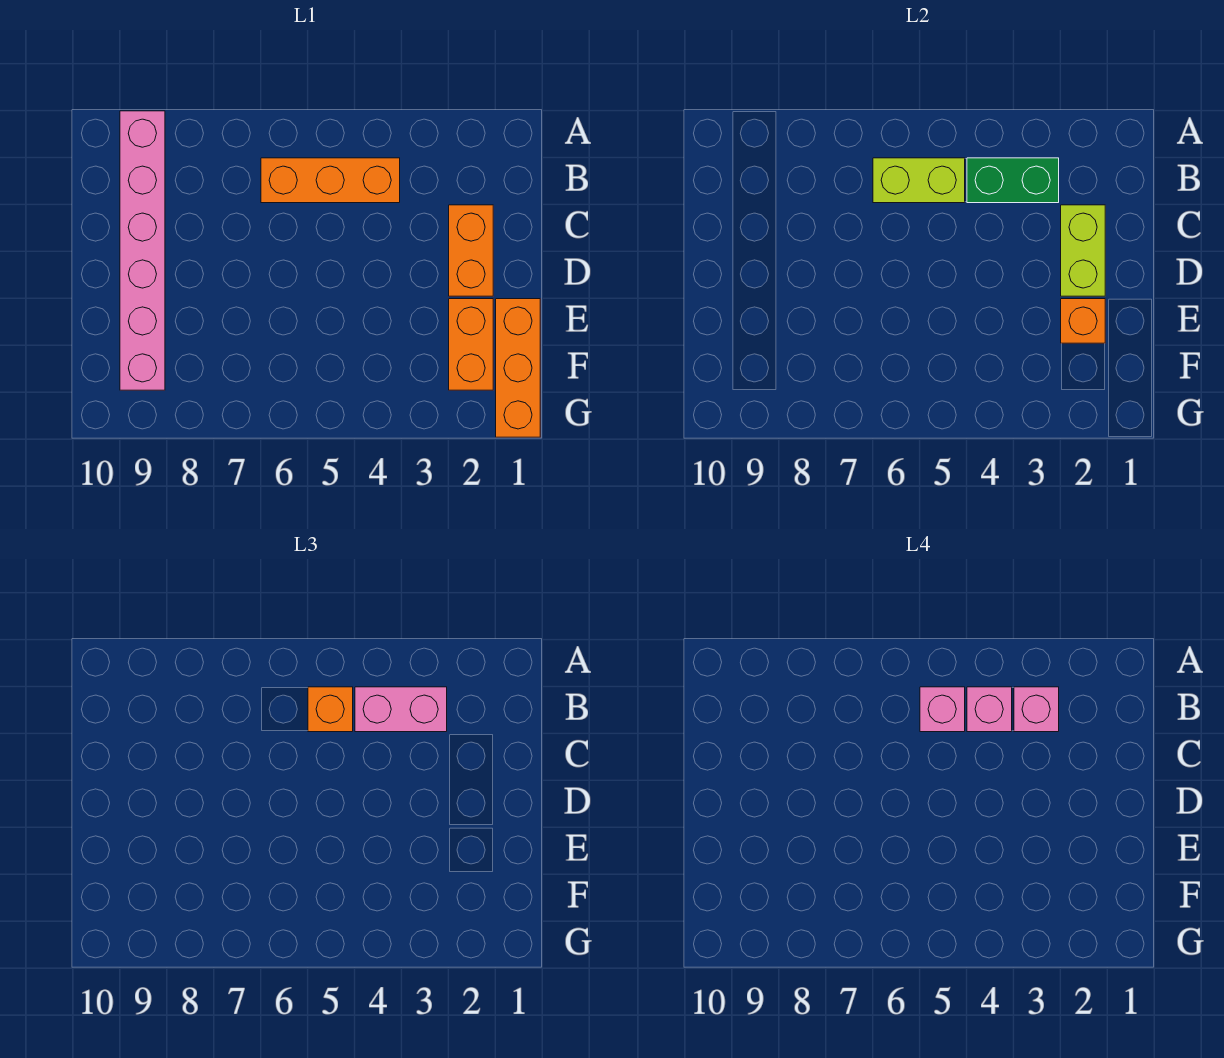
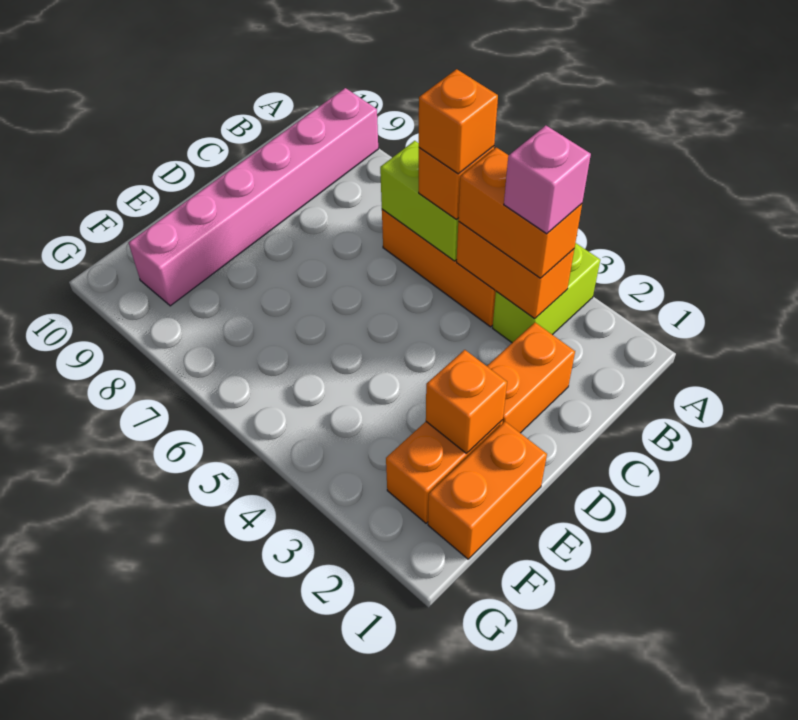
green brick B3:B4 level 2 -> orange brick B3:B4 level 2
pink brick B3:B4 level 3 -> orange brick B3:B4 level 3
pink brick B4 level 4 -> none
pink brick B5 level 4 -> orange brick B5 level 4
lime brick C2:D2 level 2 -> lime brick A3:B3 level 1
orange brick E1:G1 level 1 -> orange brick E1:F1 level 1

